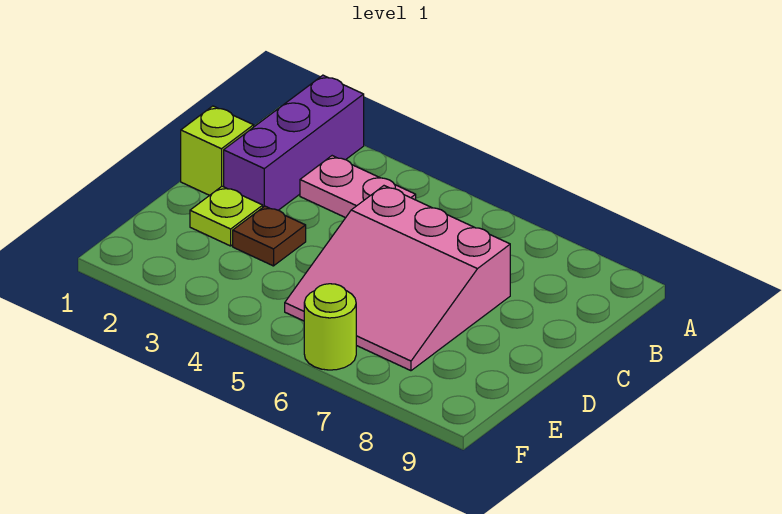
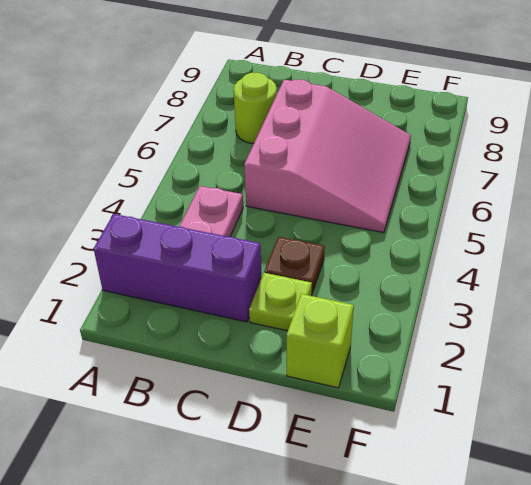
lime brick C1 level 1 -> lime brick E1 level 1
lime round brick F6 level 1 -> lime round brick B7 level 1

